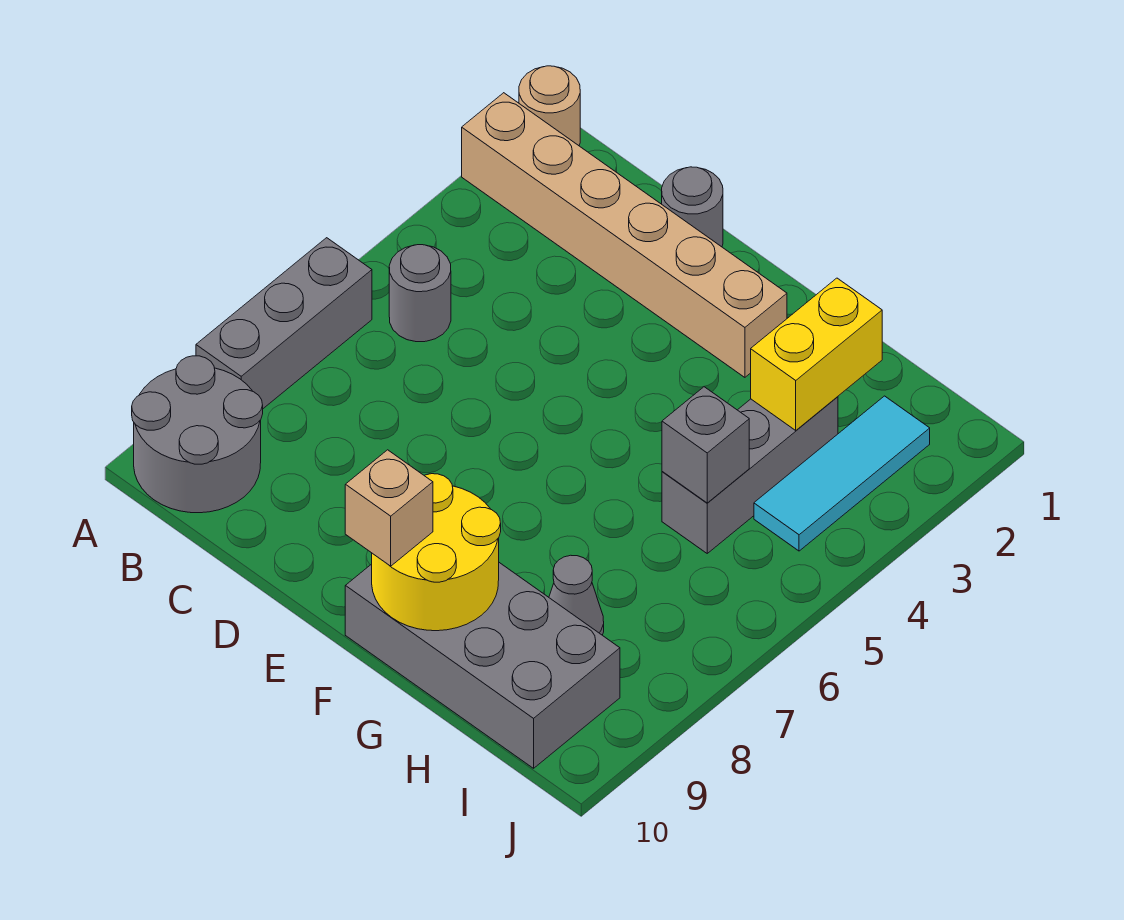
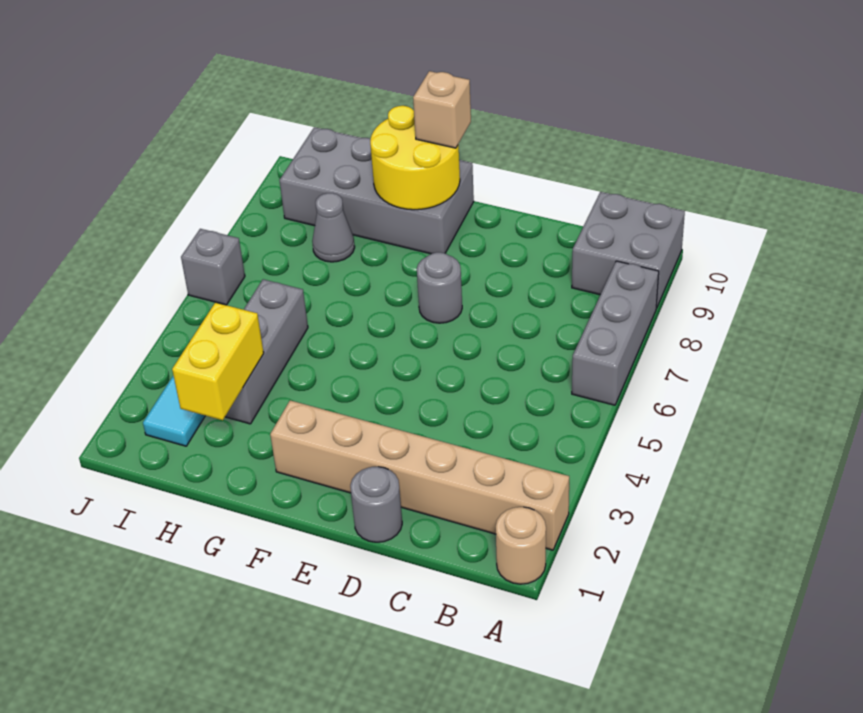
grey round brick A9:B10 level 1 -> grey brick A9:B10 level 1
grey round brick B5 level 1 -> grey round brick E7 level 1
grey brick H5 level 2 -> grey brick J6 level 1

